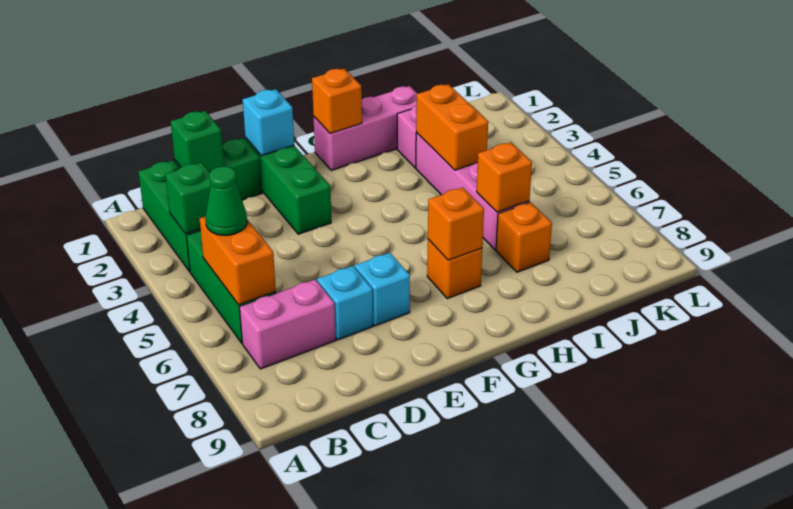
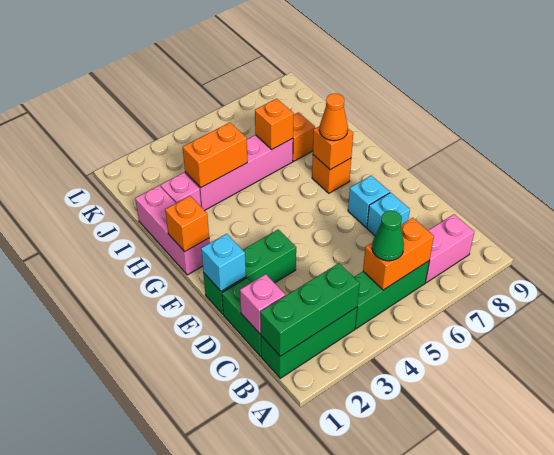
green brick B3 level 2 -> green brick B1:B3 level 2
pink brick B7:C7 level 1 -> pink brick B7:B8 level 1
green brick C1 level 2 -> pink brick C1 level 2
none -> orange cone G7 level 3

